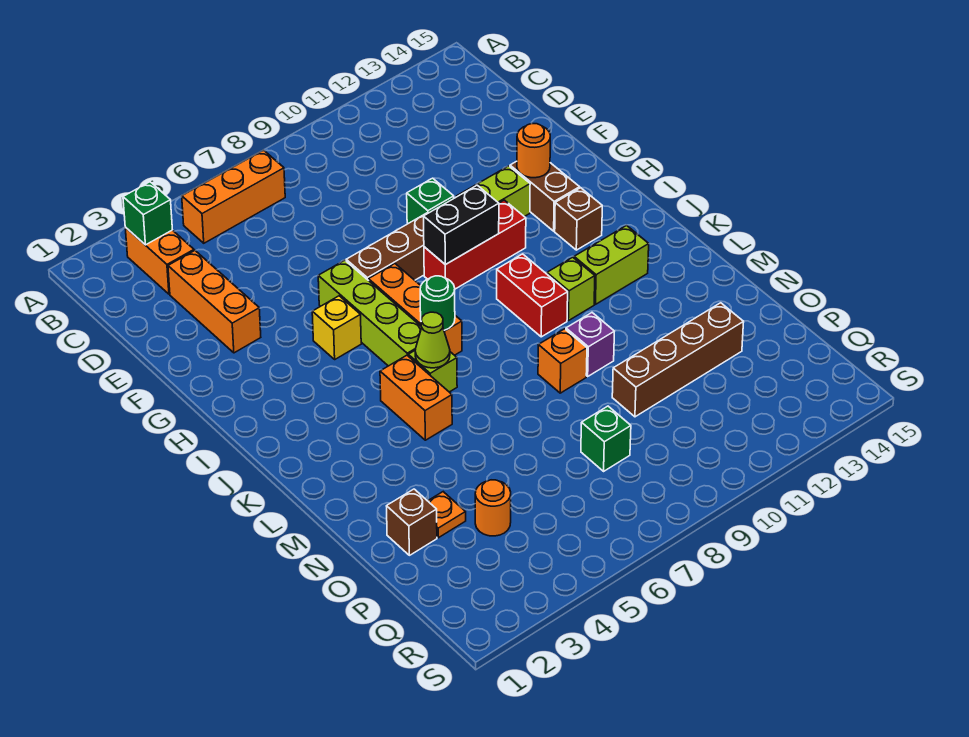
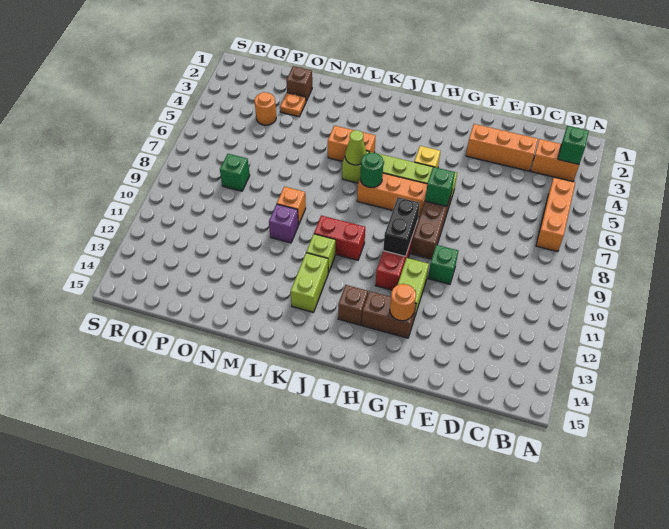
none -> green brick G7 level 2
brown brick O10:O13 level 1 -> none

